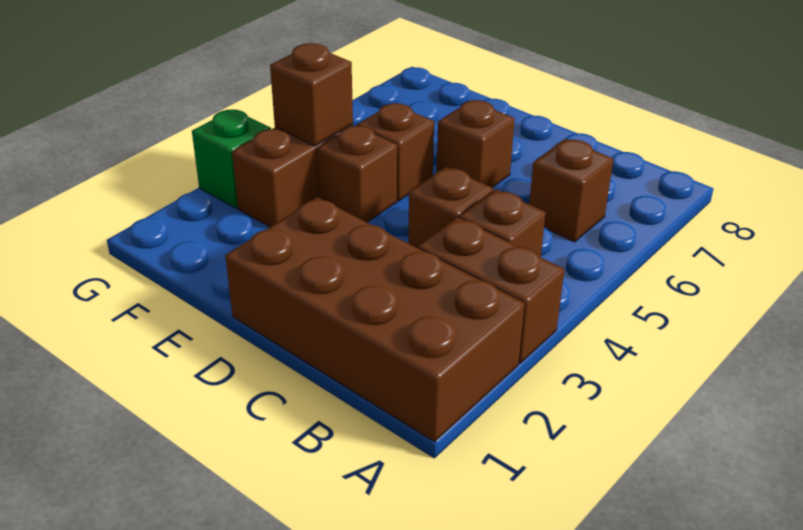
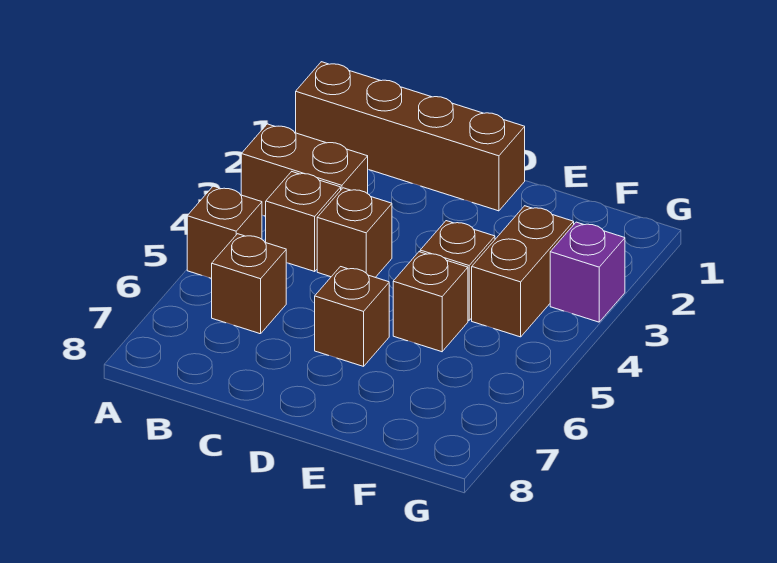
brown brick A1:D2 level 1 -> brown brick A1:D1 level 1
brown brick F4 level 2 -> brown brick A5 level 1
green brick G3 level 1 -> purple brick G3 level 1

